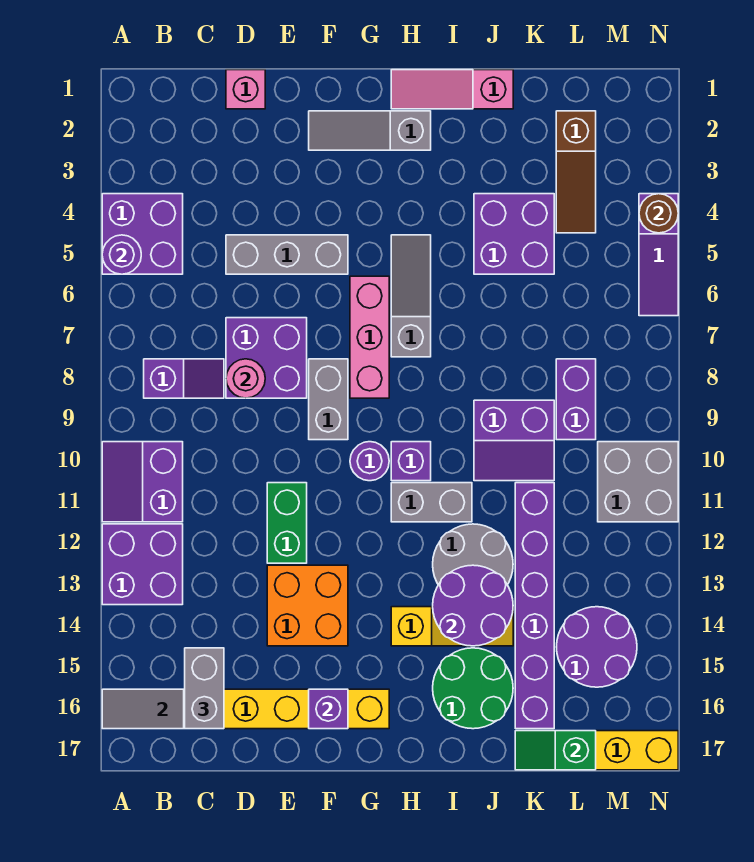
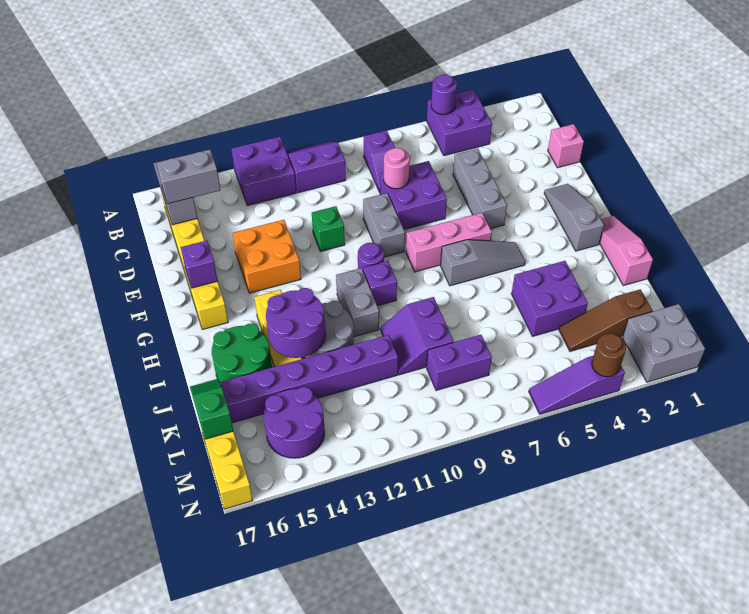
green brick E11:E12 level 1 -> green brick E11 level 1
grey brick F8:F9 level 1 -> grey brick E9:F9 level 1
grey brick M10:N11 level 1 -> grey brick M1:N2 level 1

